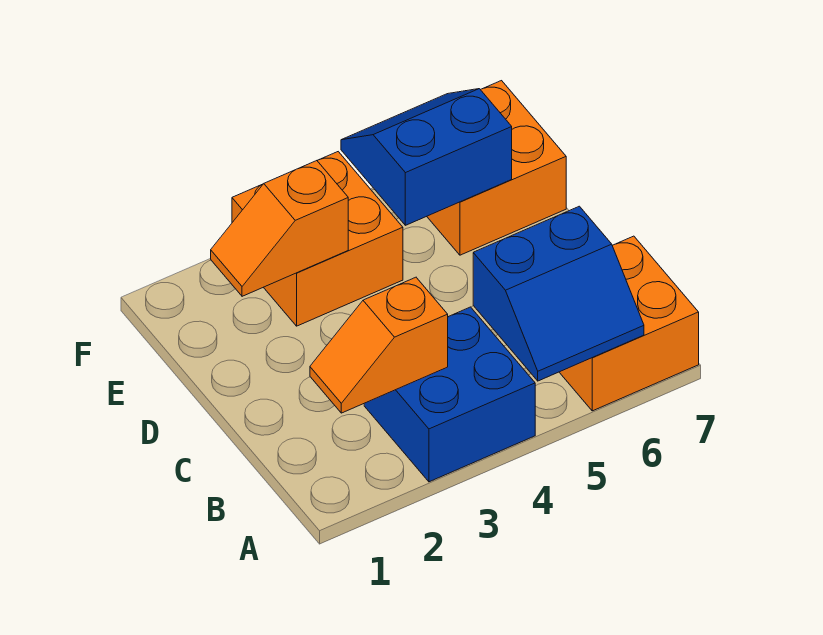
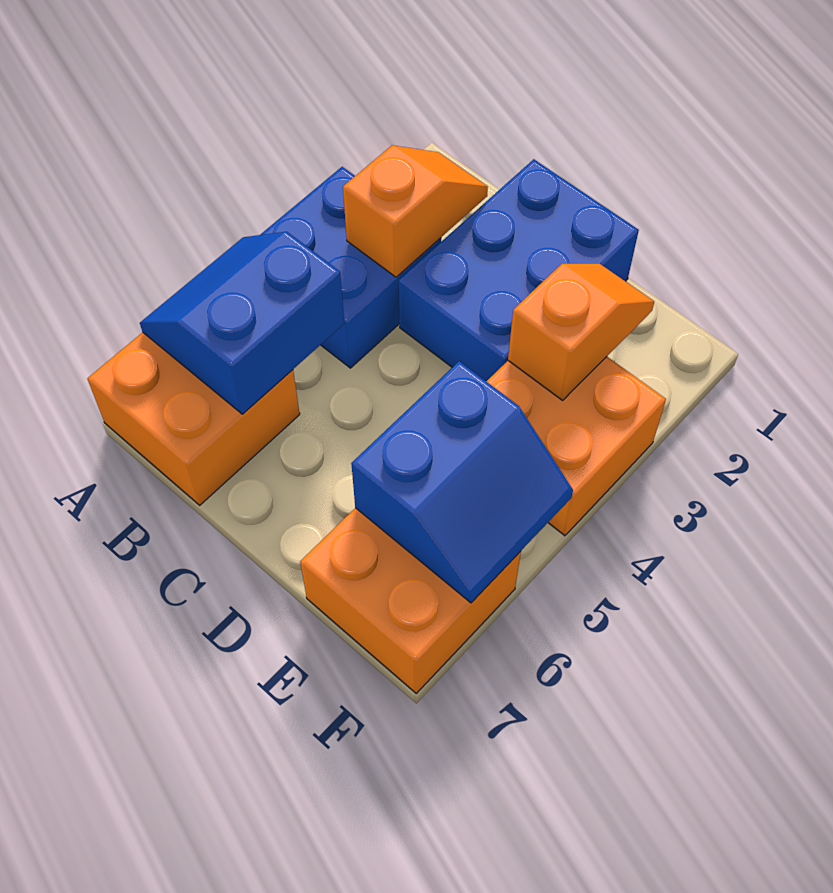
none -> blue brick C1:D3 level 1

